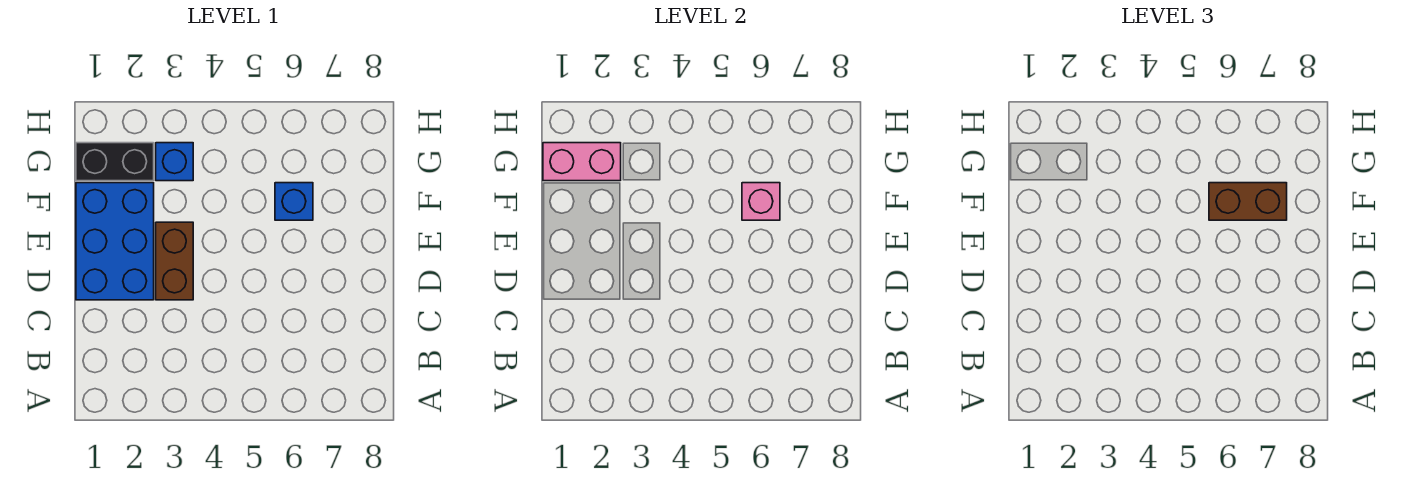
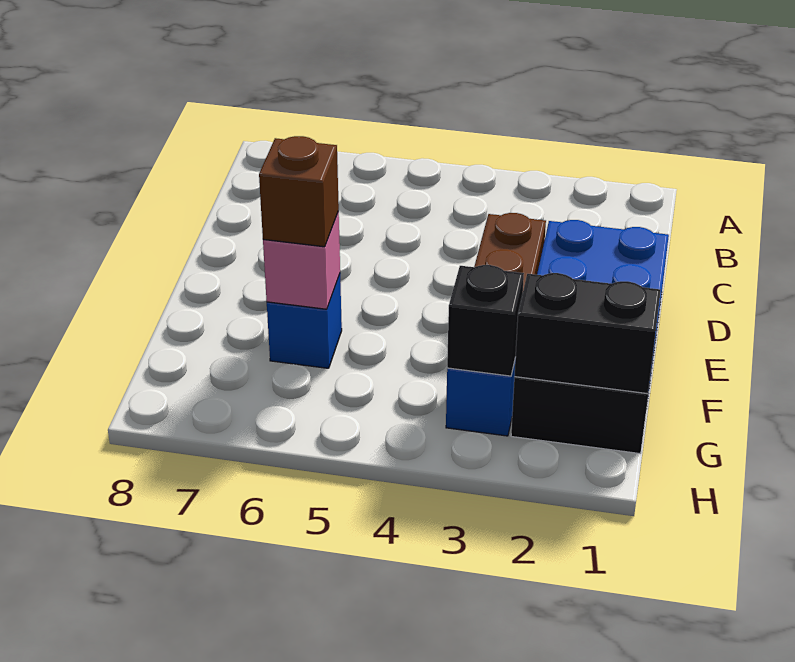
brown brick F6:F7 level 3 -> brown brick F6 level 3
pink brick G1:G2 level 2 -> black brick G1:G2 level 2
none -> black brick G3 level 2

